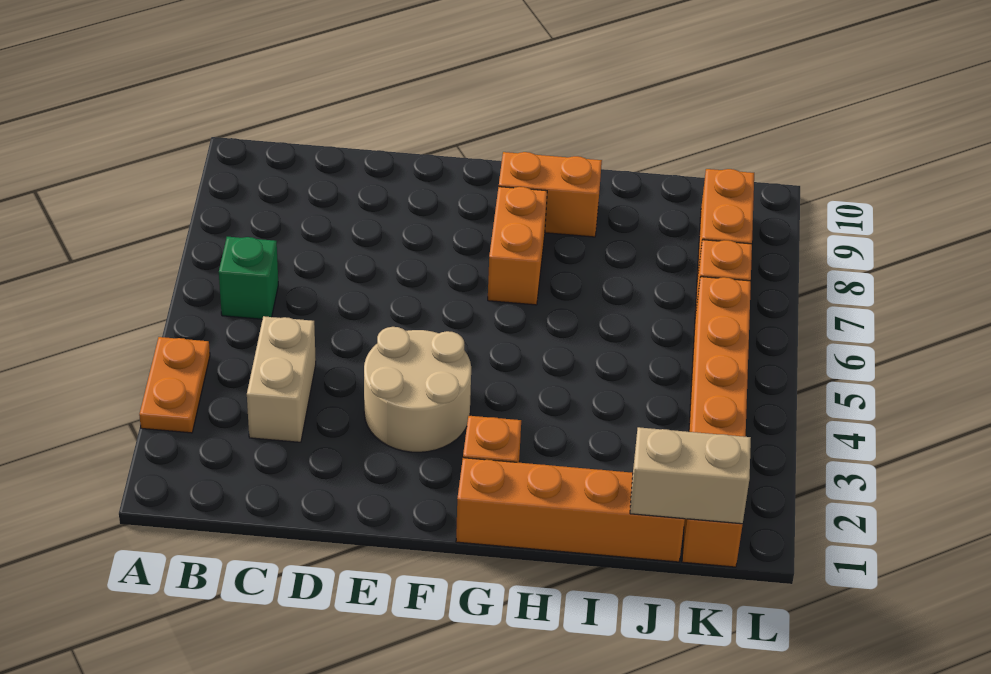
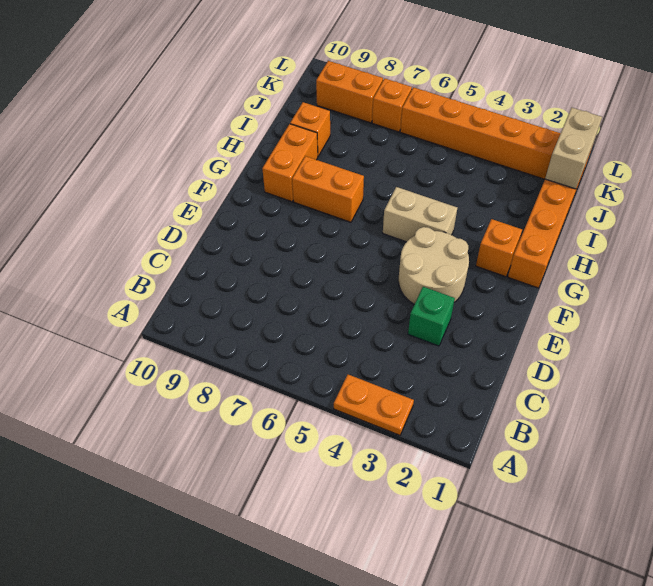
green brick B6 level 1 -> green brick D3 level 1
tan brick C3:C4 level 1 -> tan brick G4:G5 level 1
none -> orange brick I9 level 1

